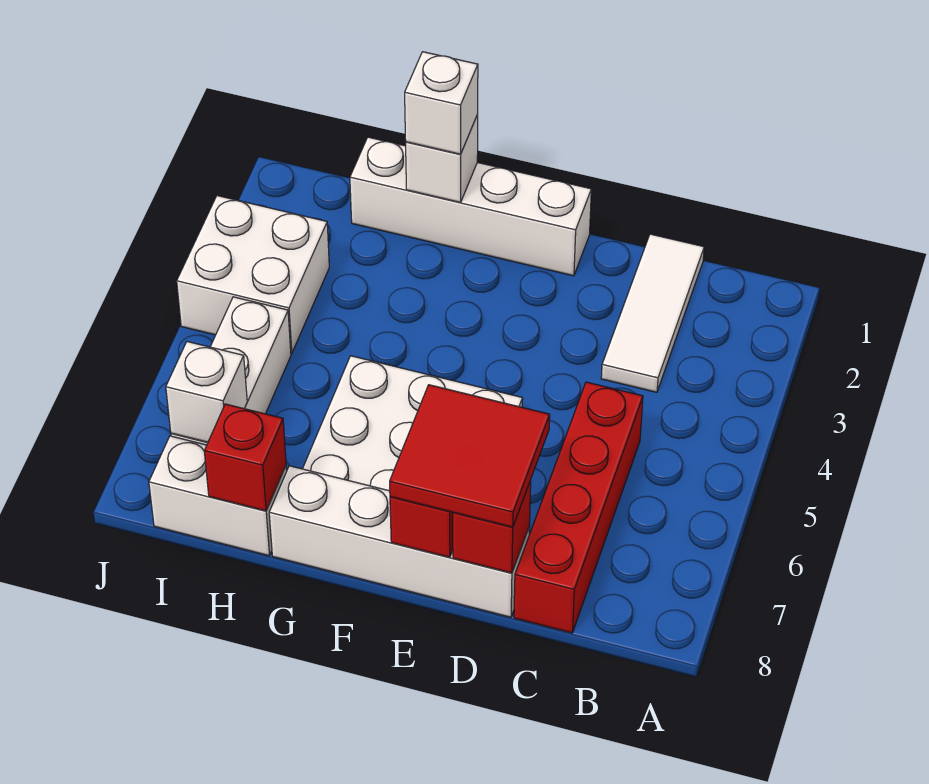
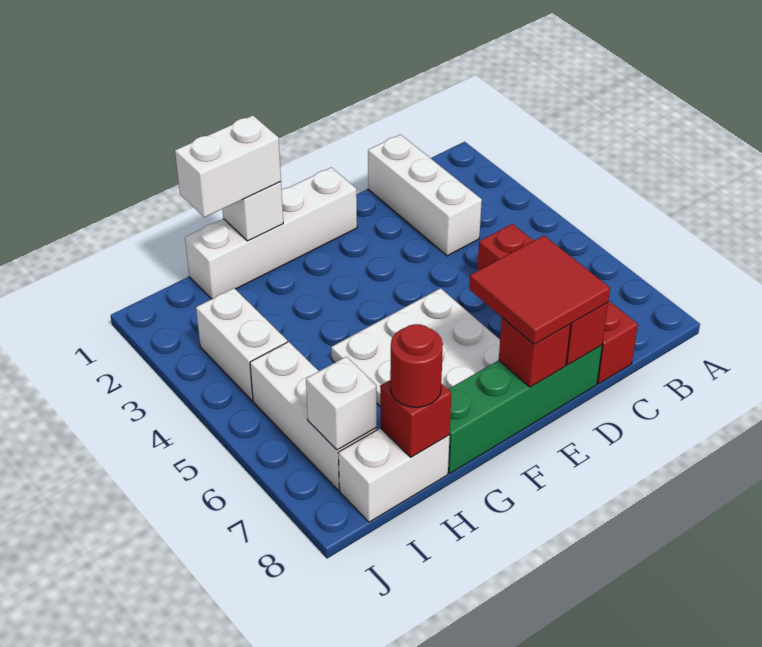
white tile C1:C3 level 1 -> white brick C1:C3 level 1
white brick D8:G8 level 1 -> green brick D8:G8 level 1
white brick G1 level 3 -> white brick G1:H1 level 3
none -> red round brick H8 level 3
white brick I3:J4 level 1 -> white brick I3:I4 level 1

